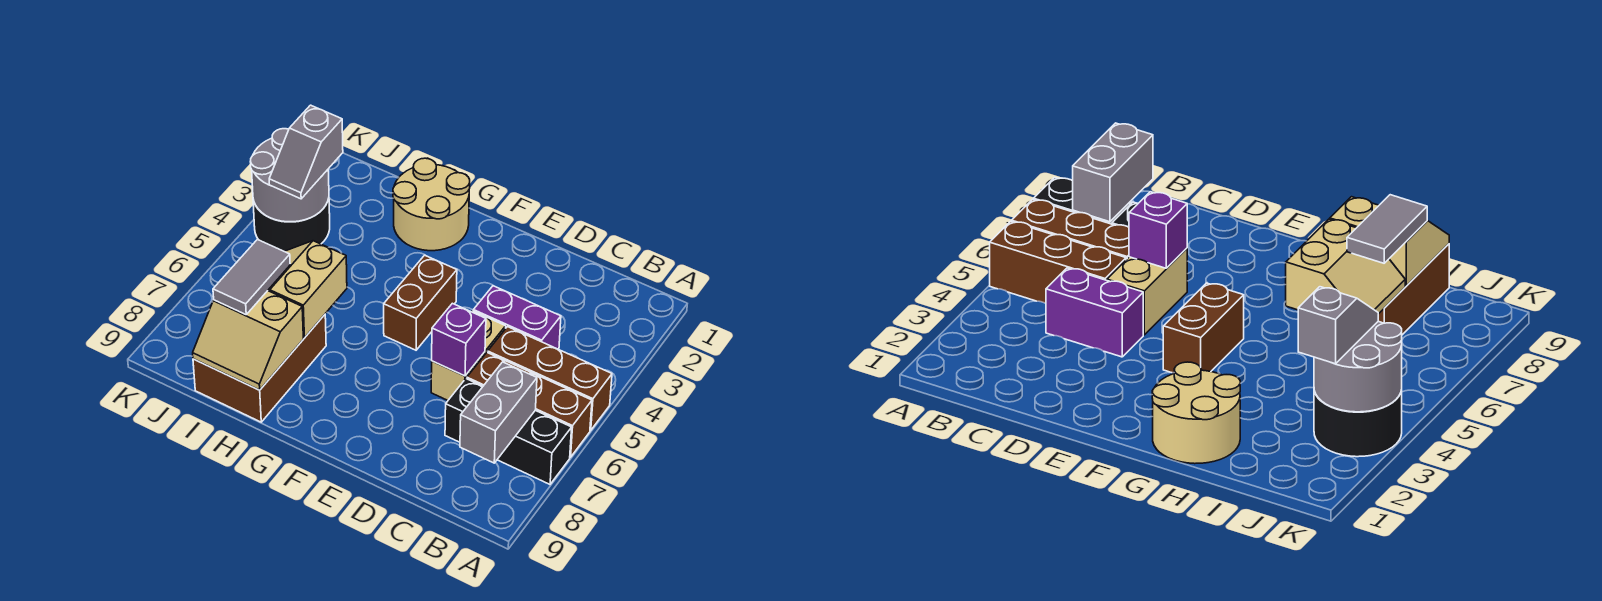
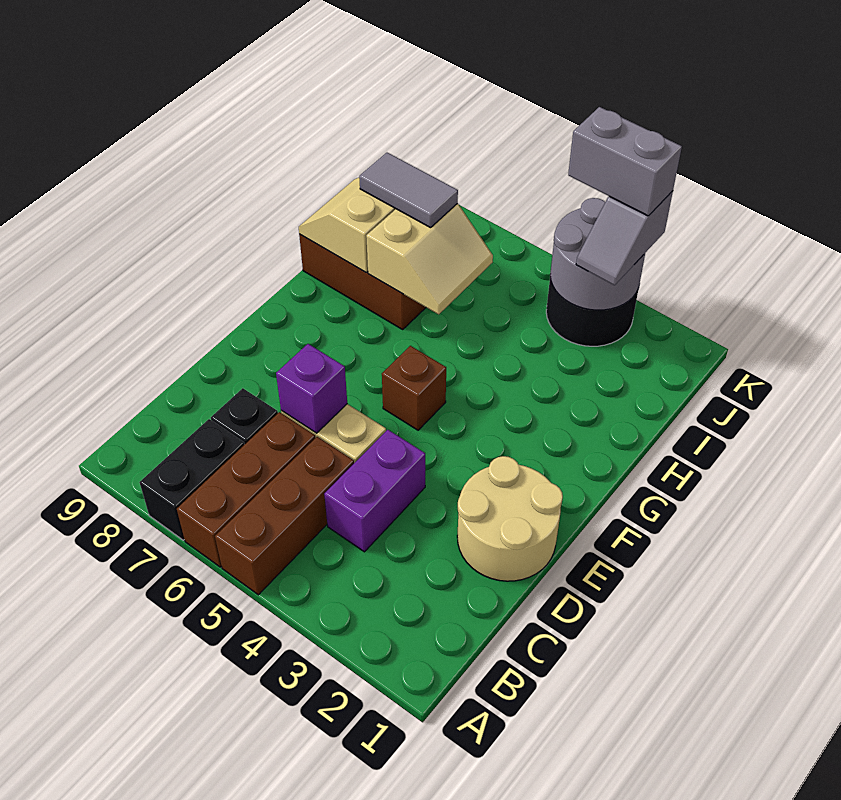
grey brick B7:B8 level 2 -> grey brick K3:K4 level 4
brown brick F4:F5 level 1 -> brown brick F5 level 1
tan round brick G1:H2 level 1 -> tan round brick D1:E2 level 1
tan slope H6:I7 level 2 top H -> tan slope H6:I7 level 2 top 7
grey slope J3:J4 level 3 top 3 -> grey slope J3:K3 level 3 top K

